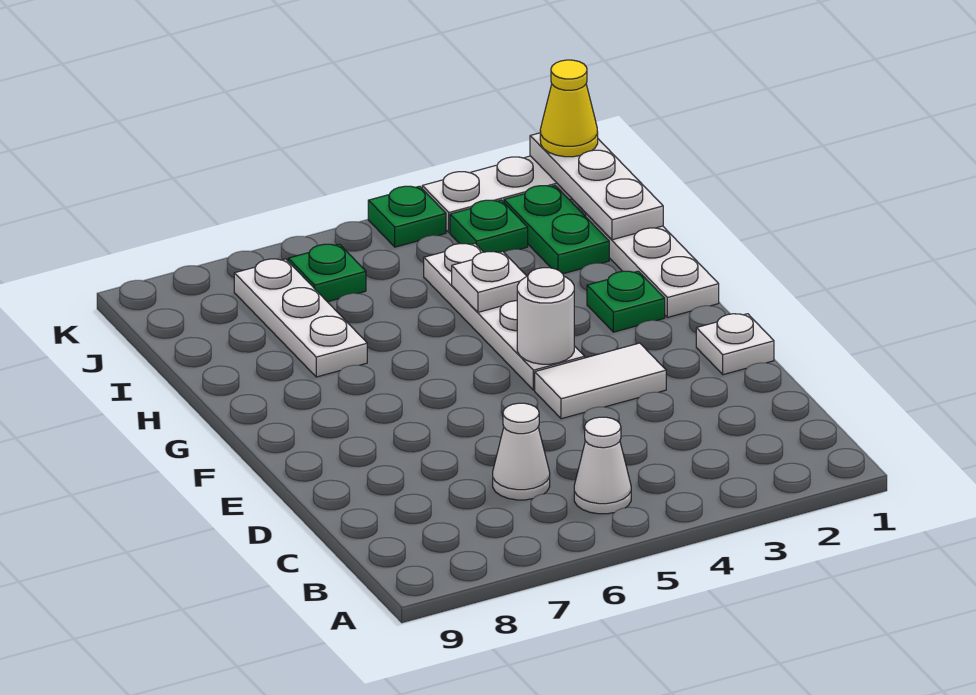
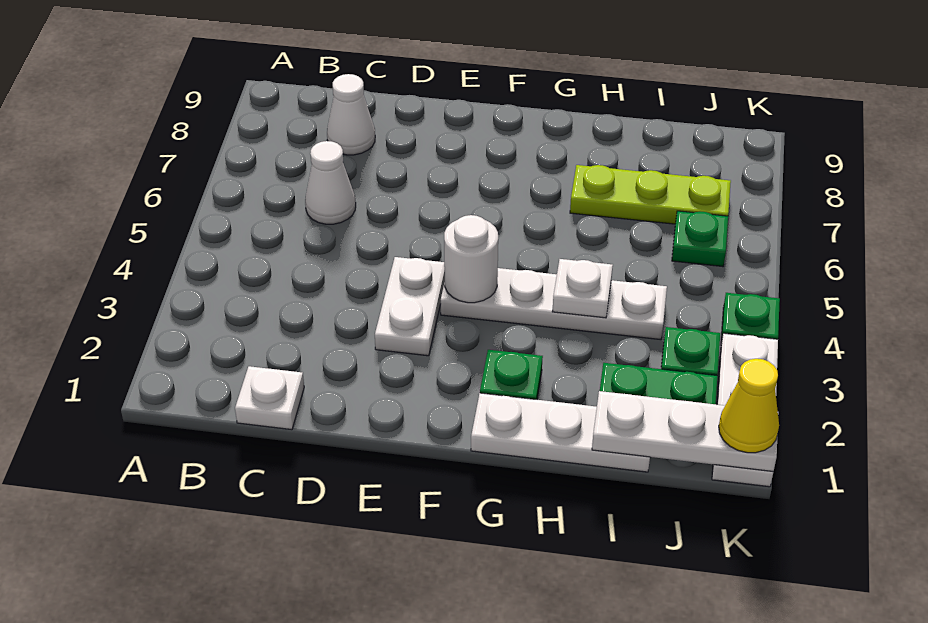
white cone B5 level 1 -> white cone C8 level 1
white plate E1 level 1 -> white plate C1 level 1
white tile E3:E4 level 1 -> white plate E3:E4 level 1
white plate H7:J7 level 1 -> lime plate H7:J7 level 1

